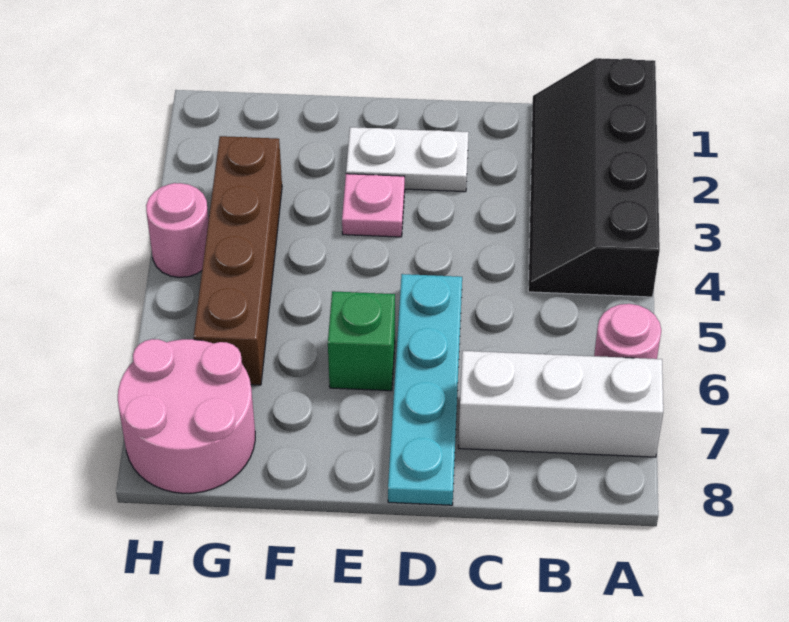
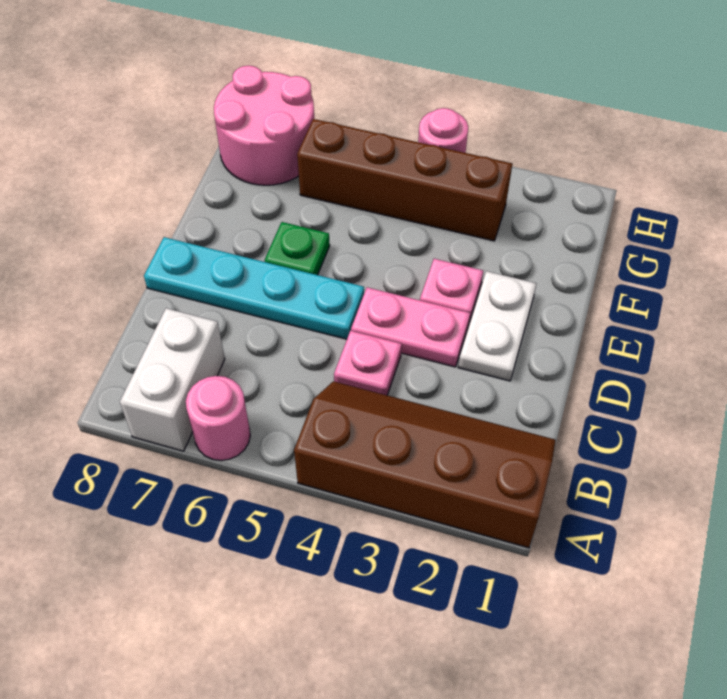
black slope A1:B4 level 1 top A -> brown slope A1:B4 level 1 top A
white brick A7:C7 level 1 -> white brick A7:B7 level 1
none -> pink plate C4 level 1
none -> pink plate D3:D4 level 1
green brick E6 level 1 -> green plate E6 level 1

